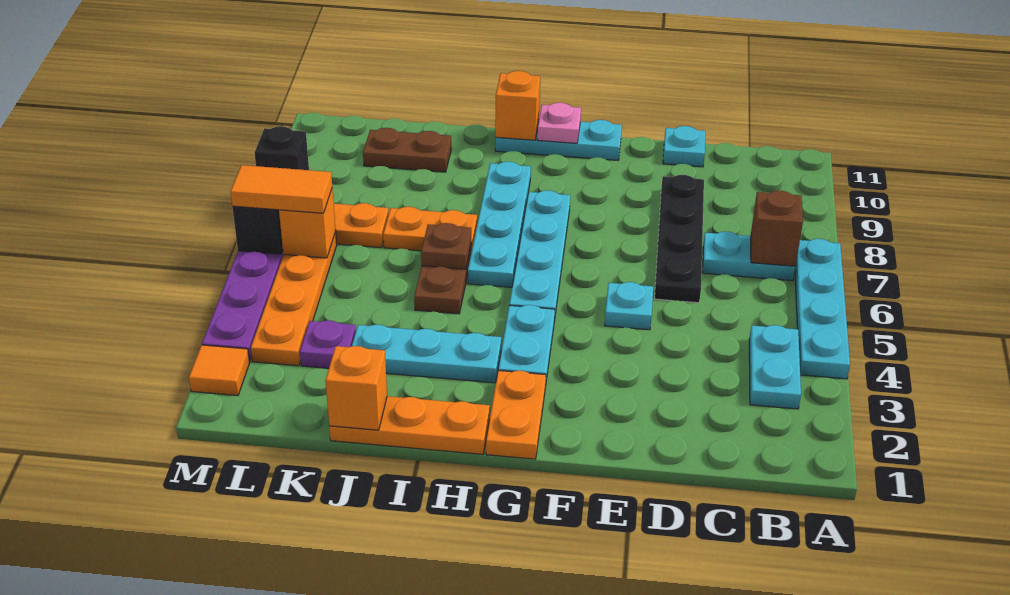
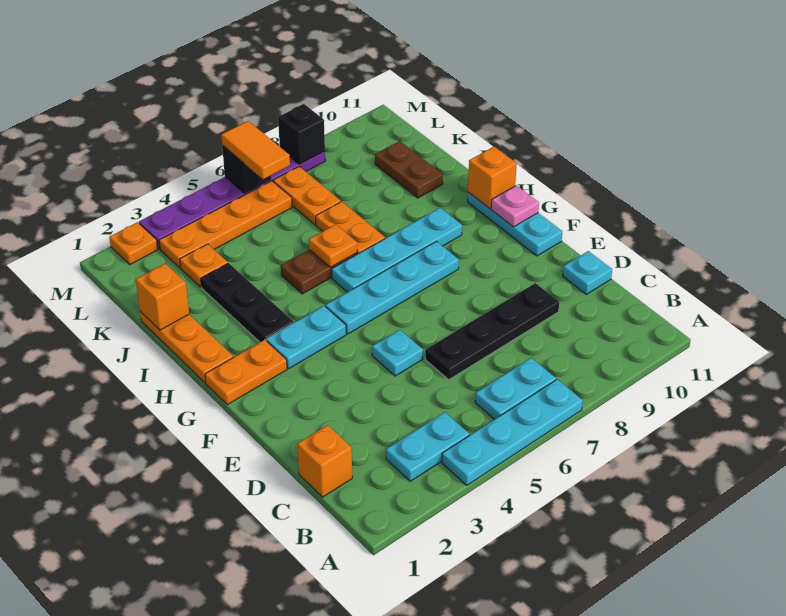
cyan plate B7:C7 level 1 -> cyan plate B6:B7 level 1
brown brick B7 level 2 -> none
cyan plate H3:J3 level 1 -> black plate H3:J3 level 1
brown plate I6 level 2 -> orange plate I6 level 2
purple plate K3 level 1 -> orange plate K3 level 1
orange brick L6 level 2 -> orange brick C1 level 1
orange tile M2 level 1 -> orange plate M2 level 1

